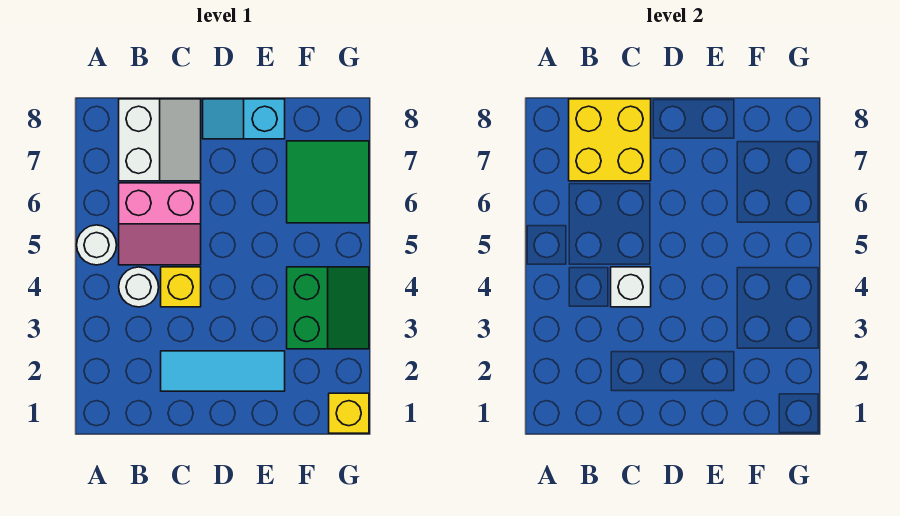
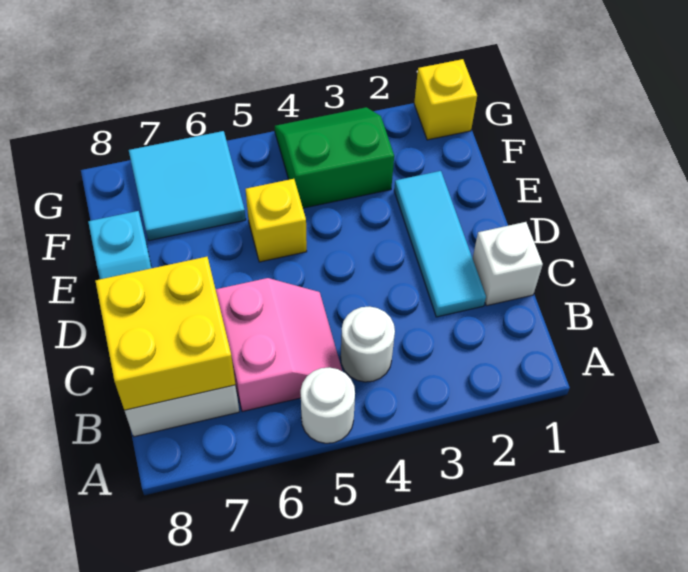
yellow brick C4 level 1 -> yellow brick E5 level 1
white brick C4 level 2 -> white brick C1 level 1
green tile F6:G7 level 1 -> cyan tile F6:G7 level 1

